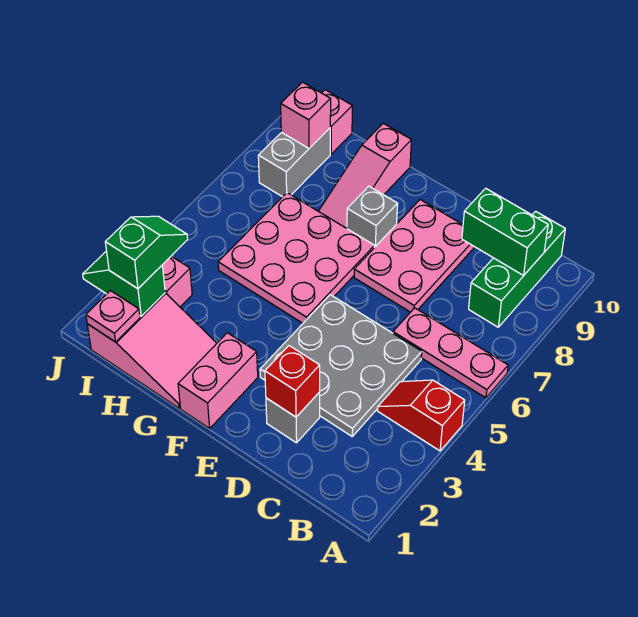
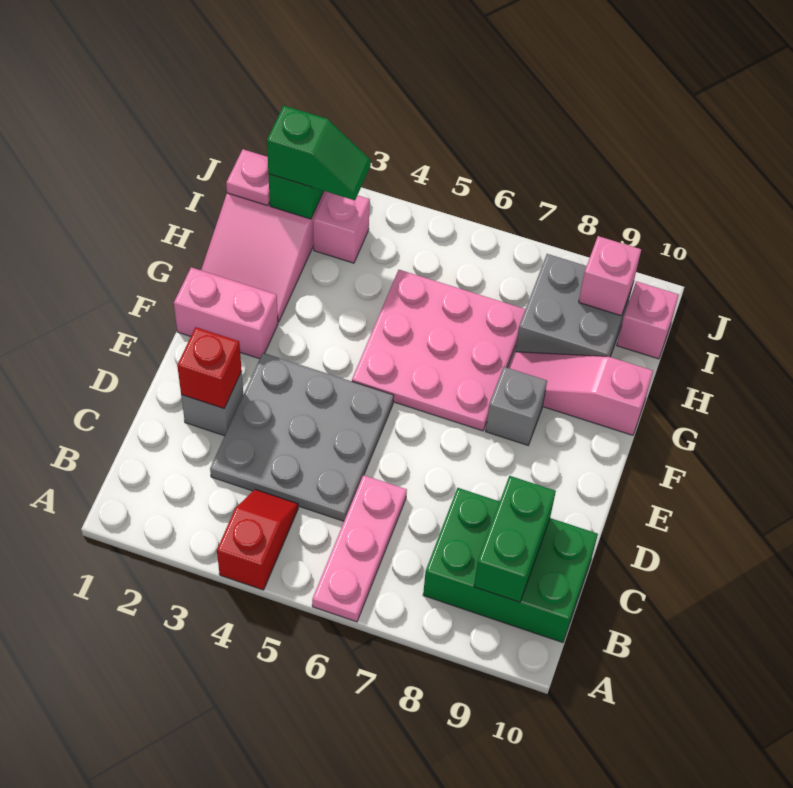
green brick B8:B10 level 1 -> green brick B8:C10 level 1
pink plate D7:E9 level 1 -> none
grey brick I8:I9 level 1 -> grey brick H8:I9 level 1

